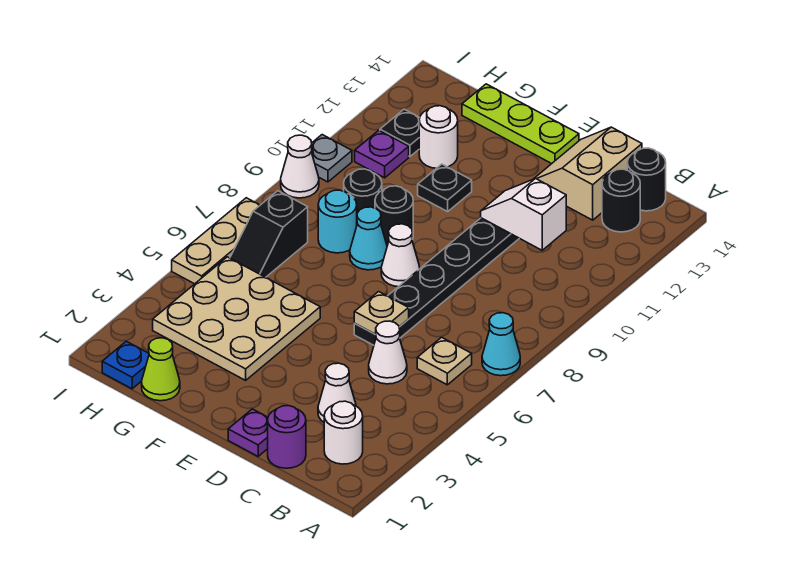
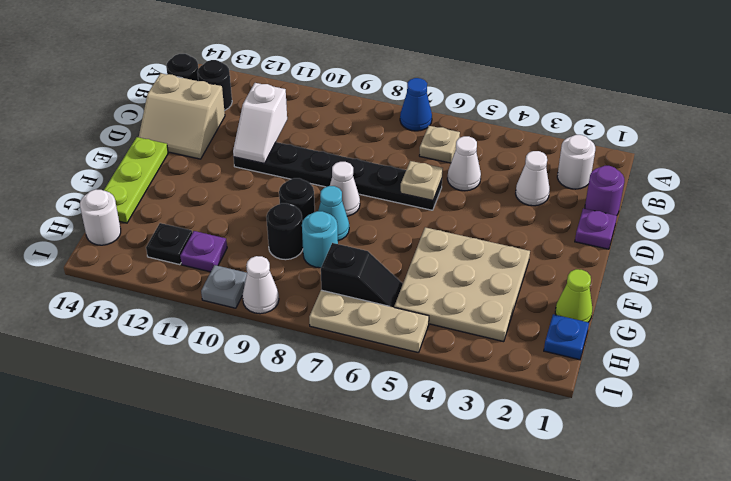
cyan cone A7 level 1 -> blue cone A7 level 1
black plate F11 level 1 -> none
white round brick G12 level 1 -> white round brick H14 level 1

